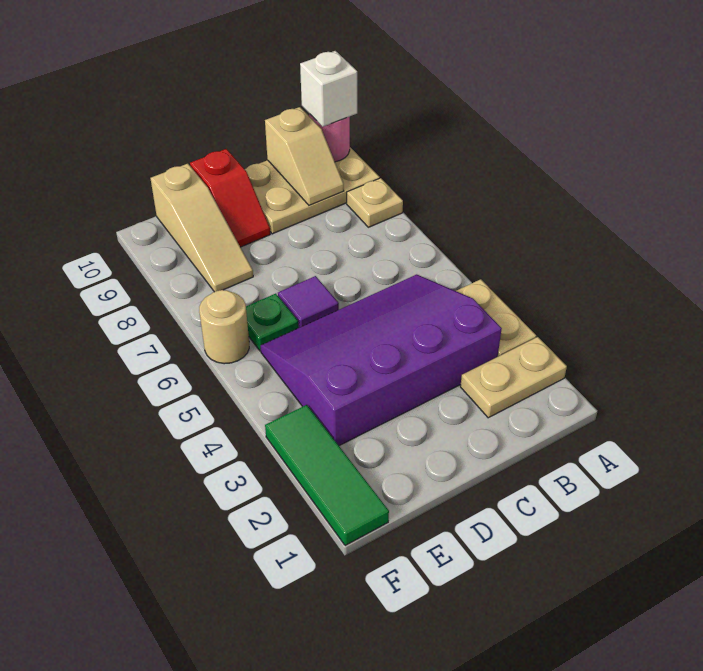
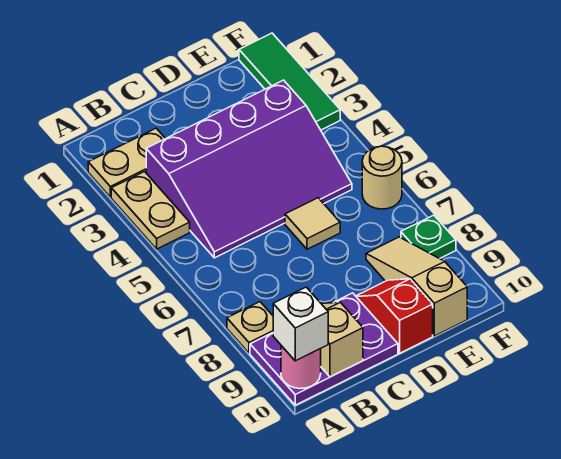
tan plate A9:C10 level 1 -> purple plate A9:C10 level 1
purple tile D6 level 1 -> tan tile D6 level 1
green plate E6 level 1 -> green plate F8 level 1

